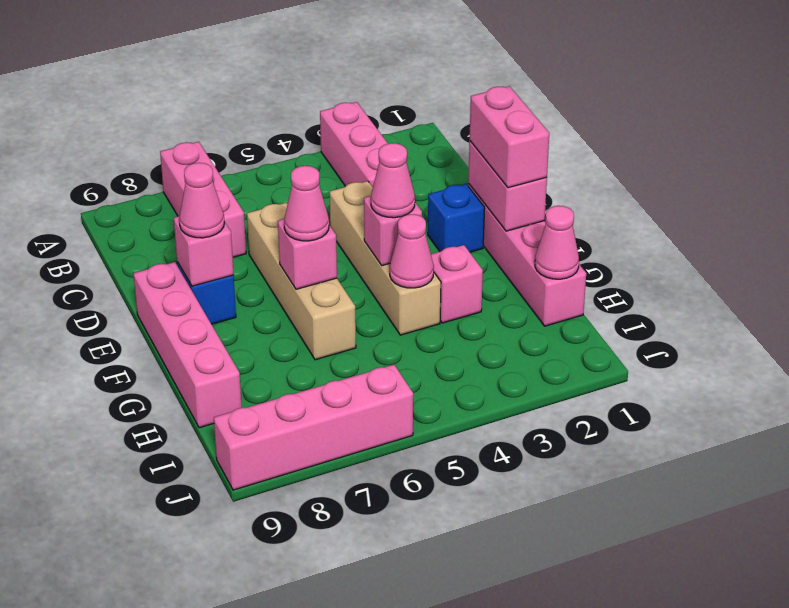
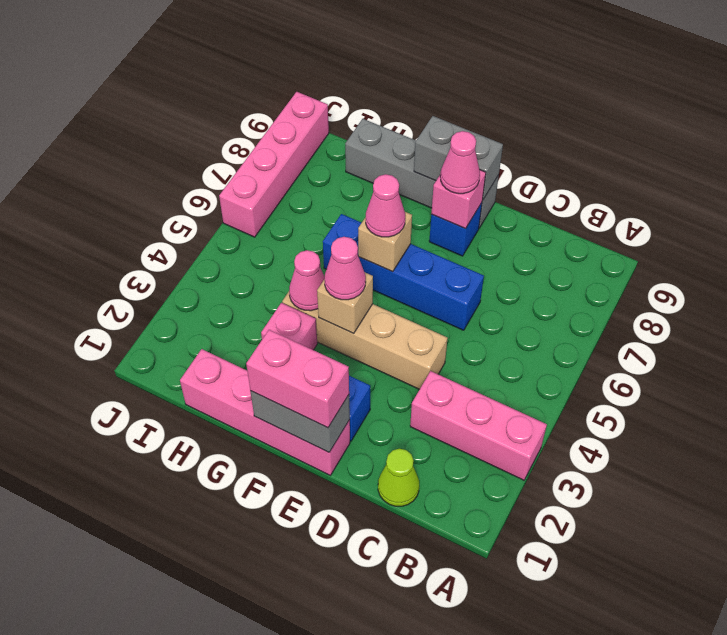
pink brick A7:C7 level 1 -> none
none -> lime cone C1 level 1
tan brick D6:G6 level 1 -> blue brick D6:G6 level 1
pink brick E1:F1 level 2 -> grey brick E1:F1 level 2
pink brick E9:H9 level 1 -> grey brick E9:H9 level 1
none -> grey brick E9:F9 level 2
pink brick F4 level 2 -> tan brick F4 level 2
pink brick F6 level 2 -> tan brick F6 level 2
pink cone H1 level 2 -> none

